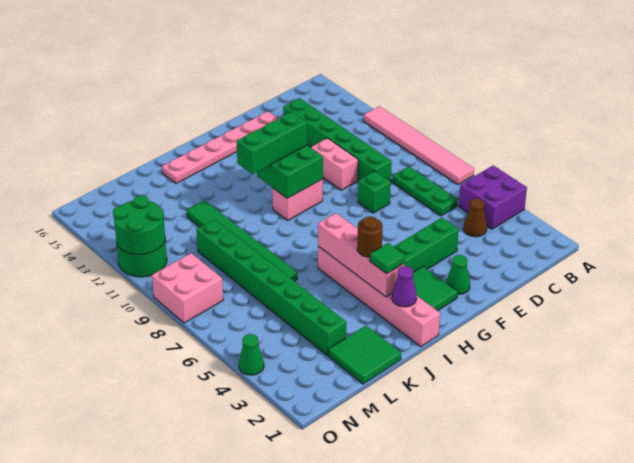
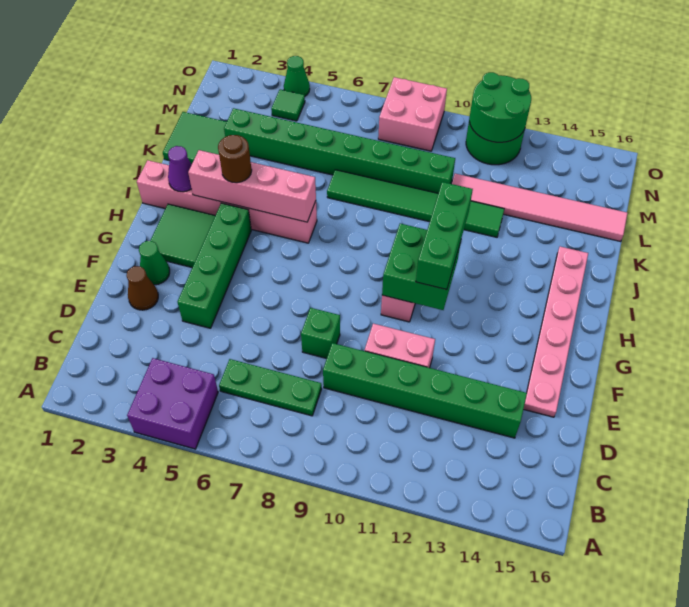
pink tile A7:A12 level 1 -> pink tile L11:L16 level 1
brown cone C4 level 1 -> brown cone E2 level 1
green tile I3 level 3 -> green tile N4 level 1

